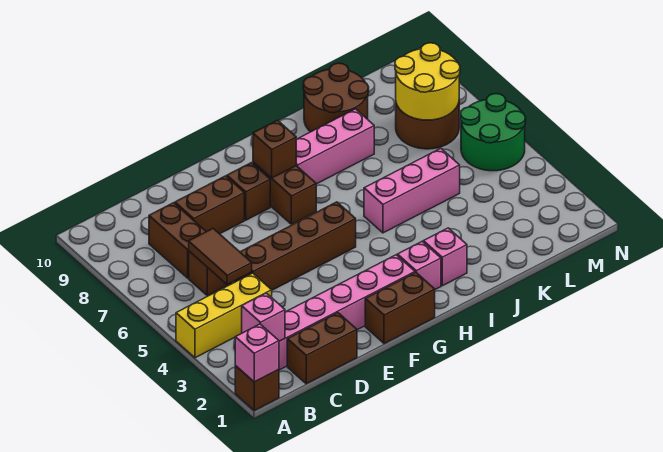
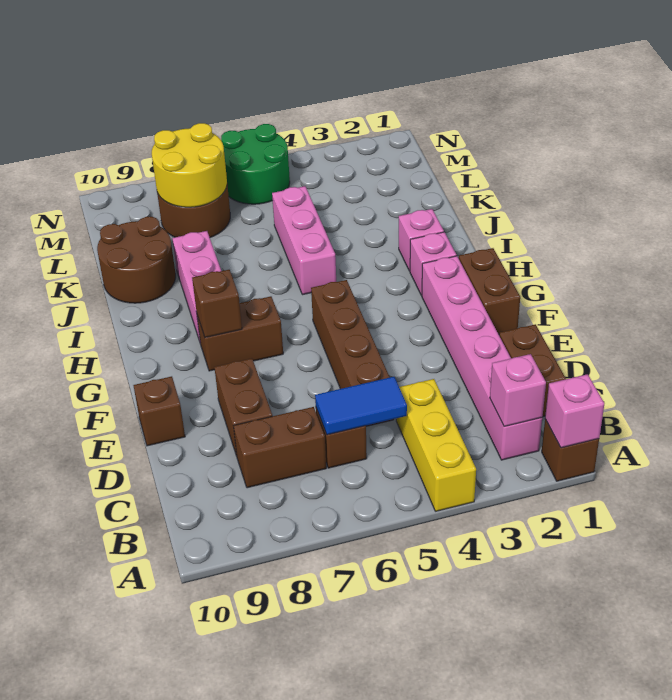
brown tile C5:C6 level 2 -> blue tile C5:C6 level 2
brown brick F8 level 1 -> brown brick E10 level 1

